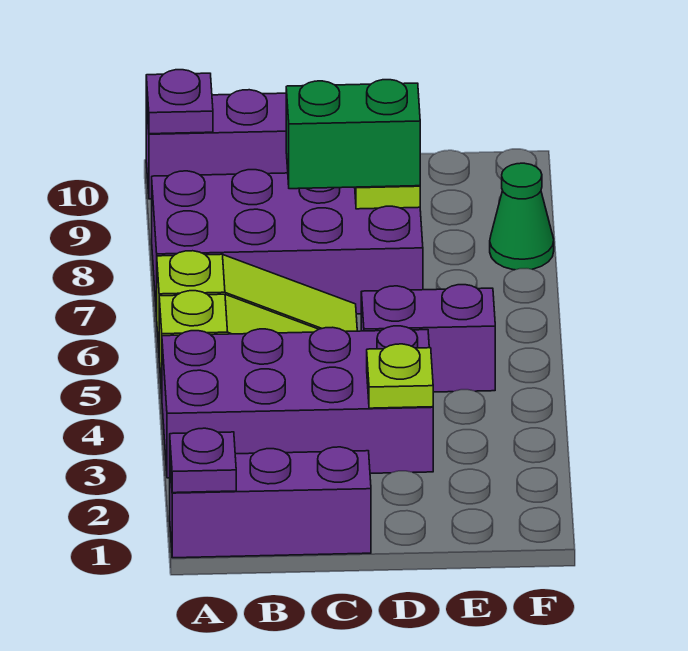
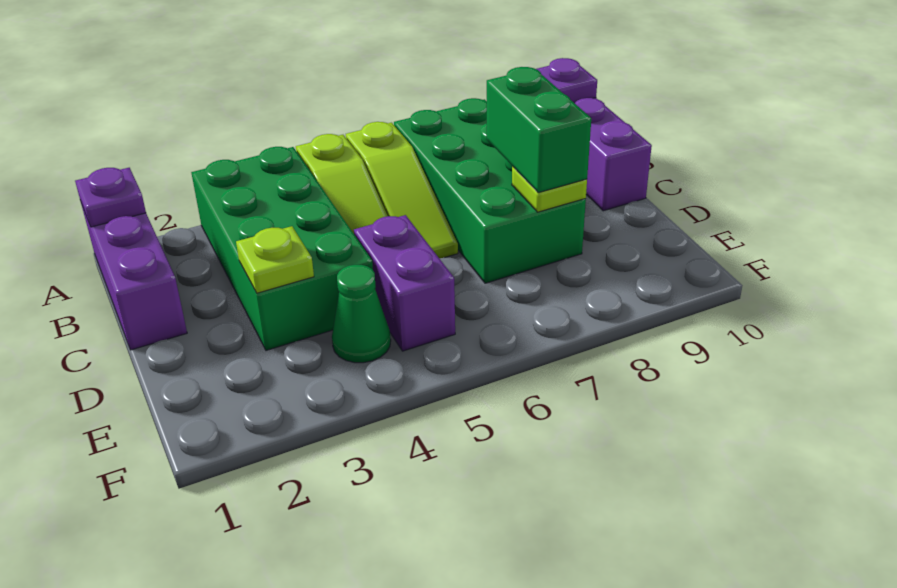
purple brick A3:D4 level 1 -> green brick A3:D4 level 1
purple brick A7:D8 level 1 -> green brick A7:D8 level 1
green cone F8 level 1 -> green cone E4 level 1

